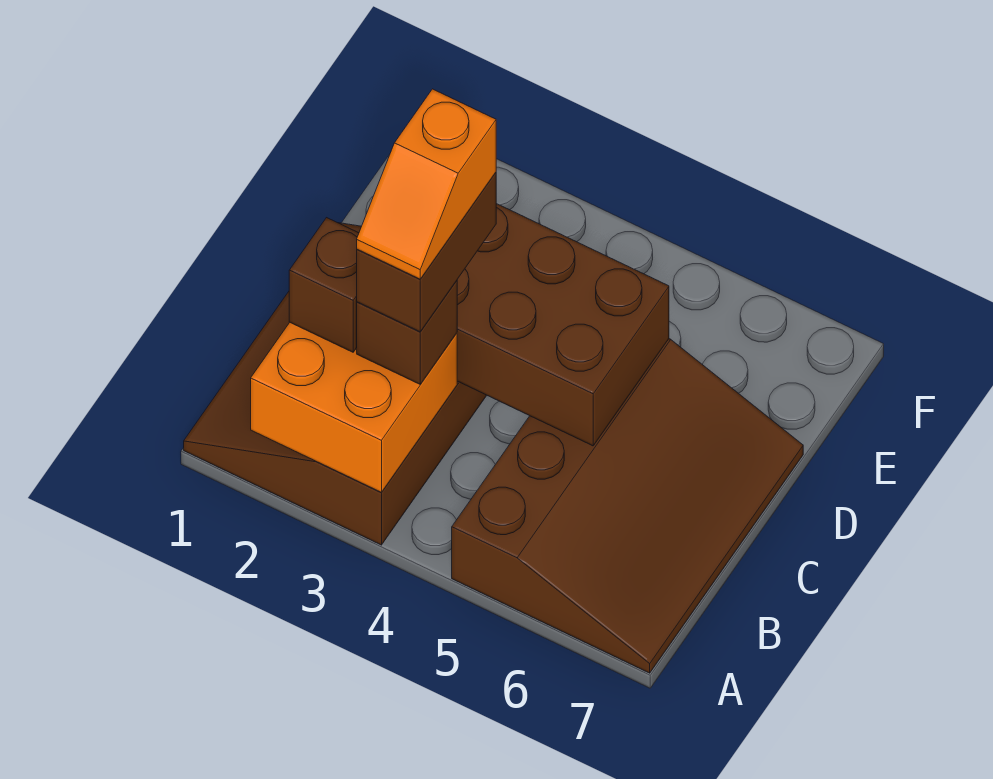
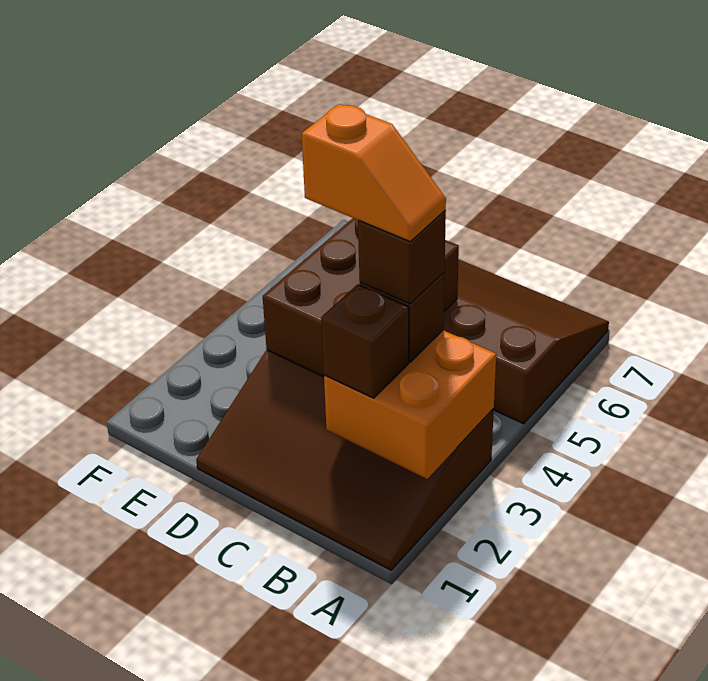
brown brick B3:C3 level 4 -> brown brick B3 level 4

